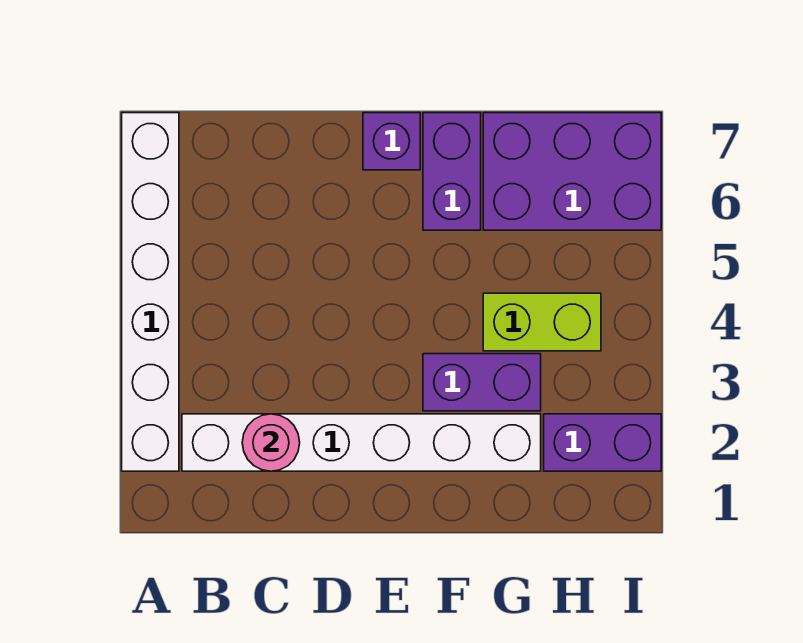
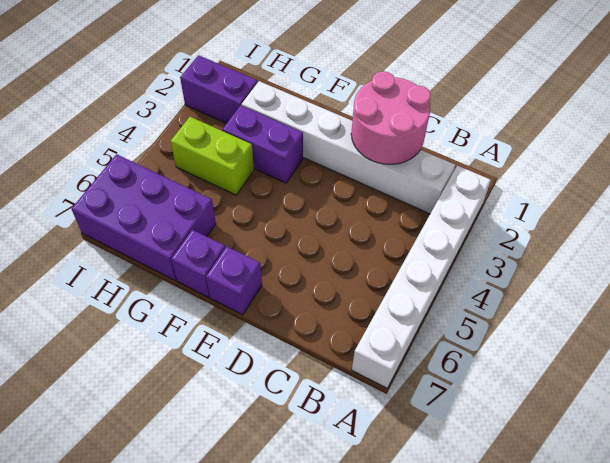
pink round brick C2 level 2 -> pink round brick C1:D2 level 2
purple brick F6:F7 level 1 -> purple brick F7 level 1

